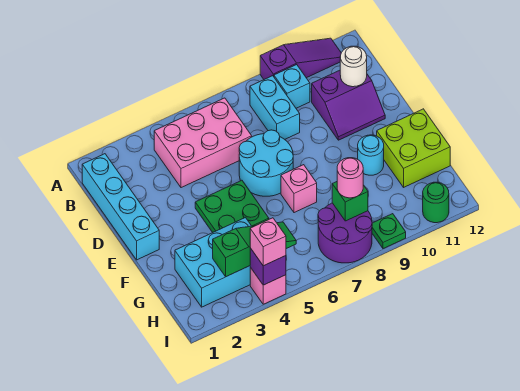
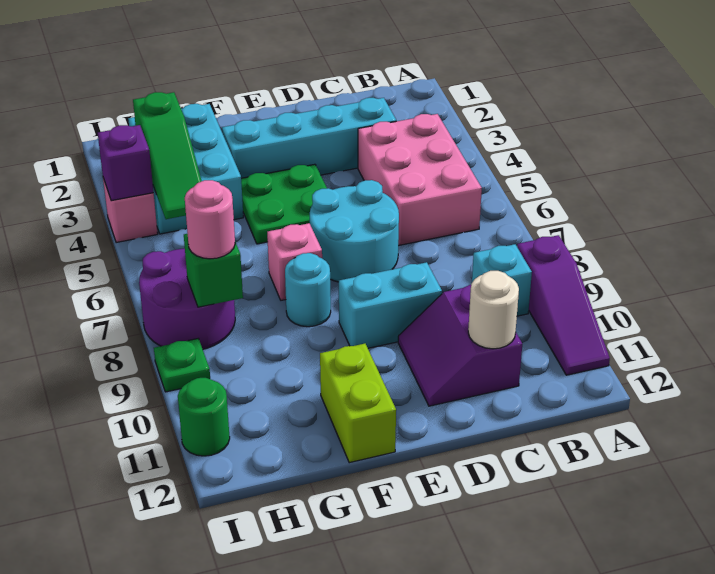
cyan brick B1:E1 level 1 -> cyan brick C3:F3 level 1
cyan brick B8:C8 level 1 -> cyan brick D9:E9 level 1
cyan round brick F10 level 1 -> cyan round brick F8 level 1
lime brick F11:G12 level 1 -> lime brick F11:F12 level 1
pink brick I4 level 3 -> none

